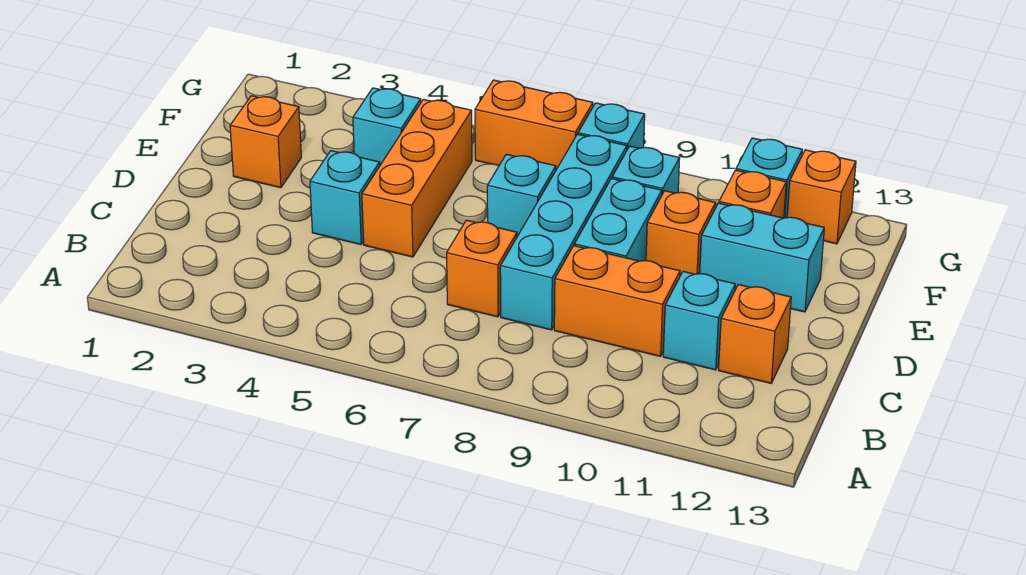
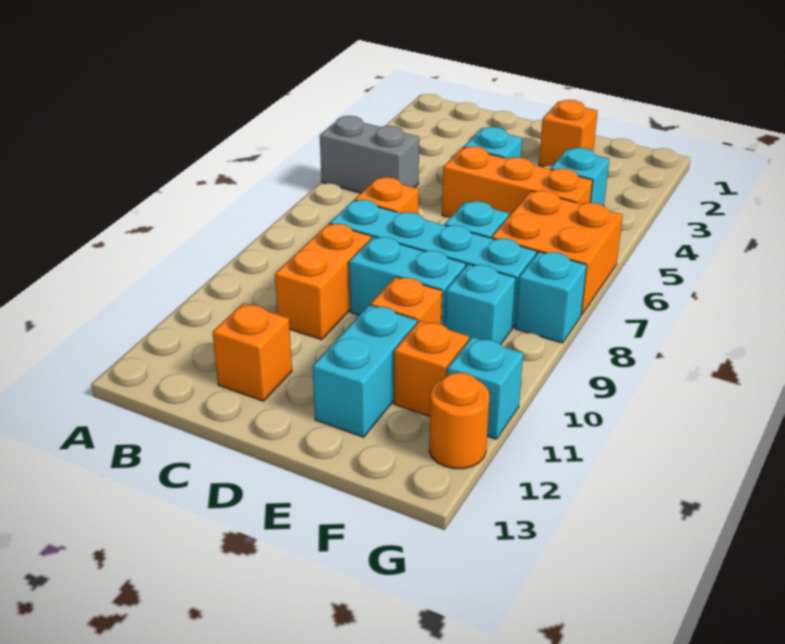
none -> grey brick A5:B5 level 1
cyan brick C11 level 1 -> none
orange brick G6:G7 level 1 -> orange brick F6:G7 level 1
orange brick G12 level 1 -> orange round brick G12 level 1

